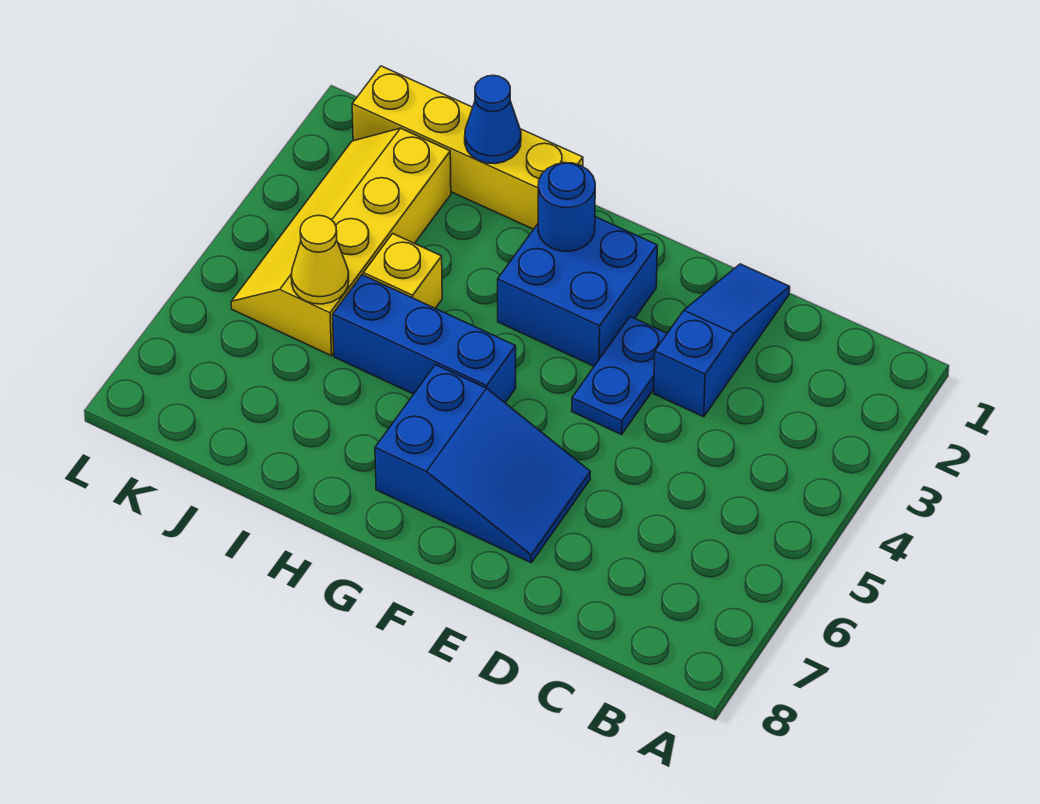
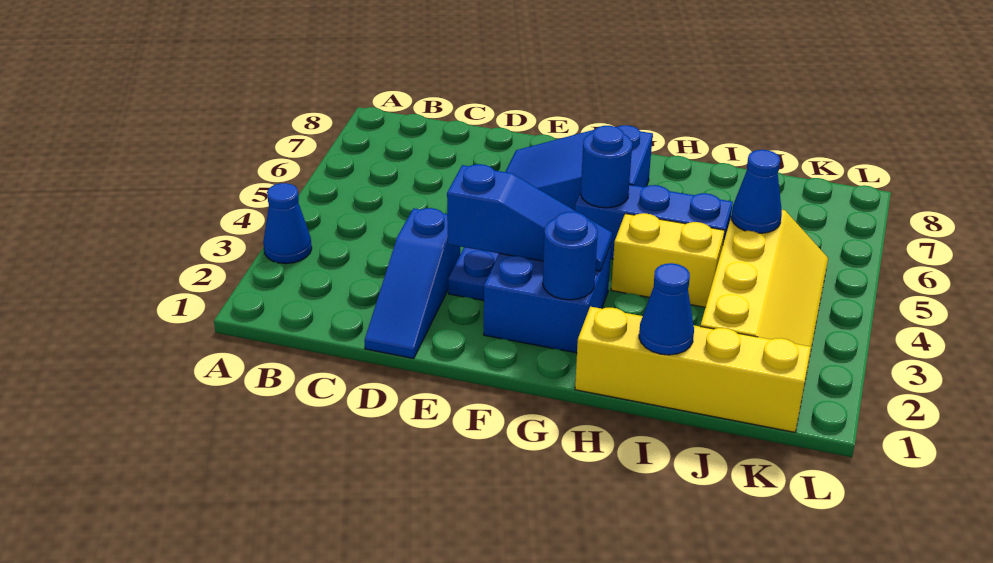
none -> blue cone A3 level 1
none -> blue slope E3:G3 level 2 top E
none -> blue round brick G5 level 2
yellow brick I4 level 1 -> yellow brick H4:I4 level 1
yellow cone J5 level 2 -> blue cone J5 level 2

